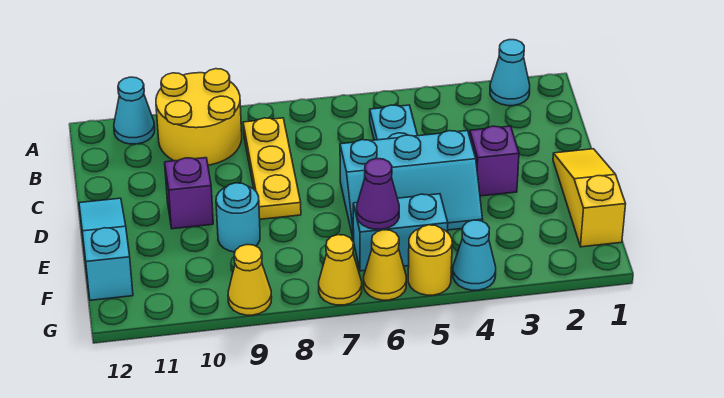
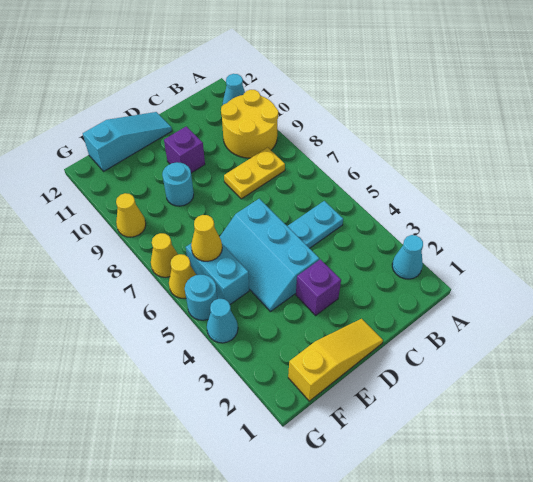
yellow plate B8:D8 level 1 -> yellow plate B8:C8 level 1
purple cone F6 level 2 -> yellow cone F6 level 2
yellow round brick G5 level 1 -> cyan round brick G5 level 1

